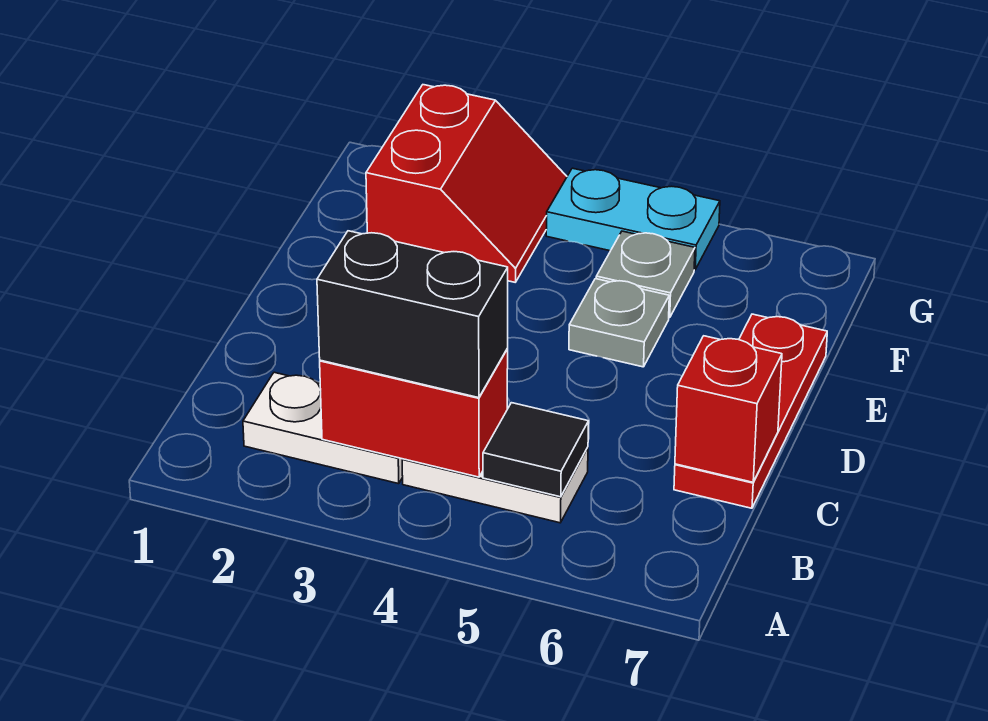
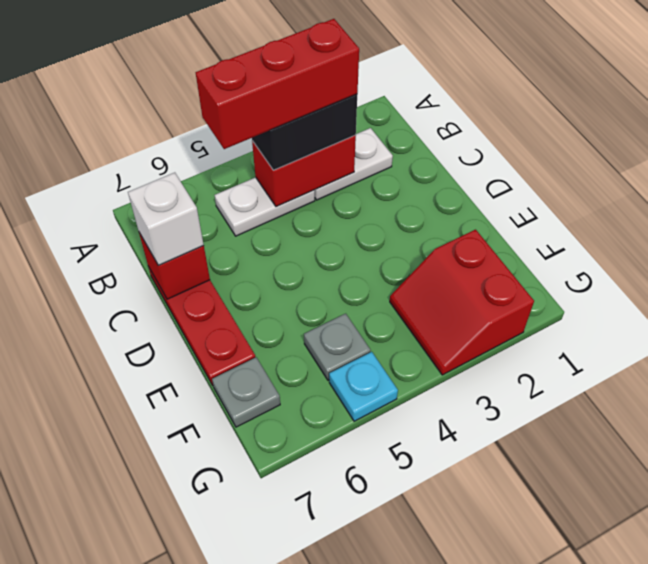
none -> red brick B3:B5 level 4
black tile B5 level 2 -> none
none -> white brick C7 level 3
grey plate E5 level 1 -> grey plate F7 level 1
cyan plate G4:G5 level 1 -> cyan plate G5 level 1

